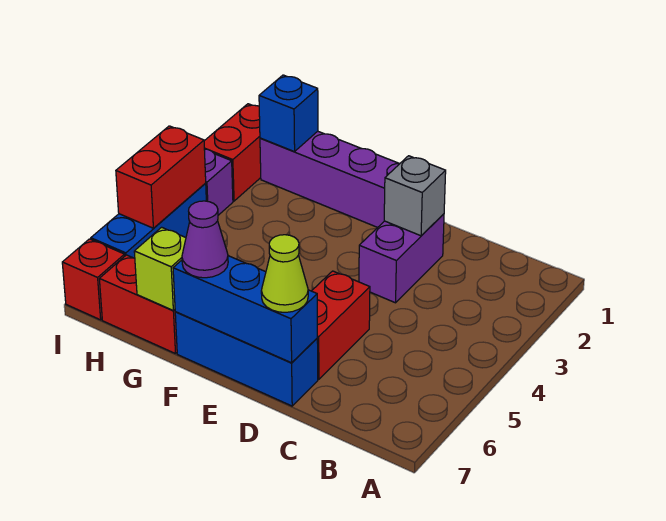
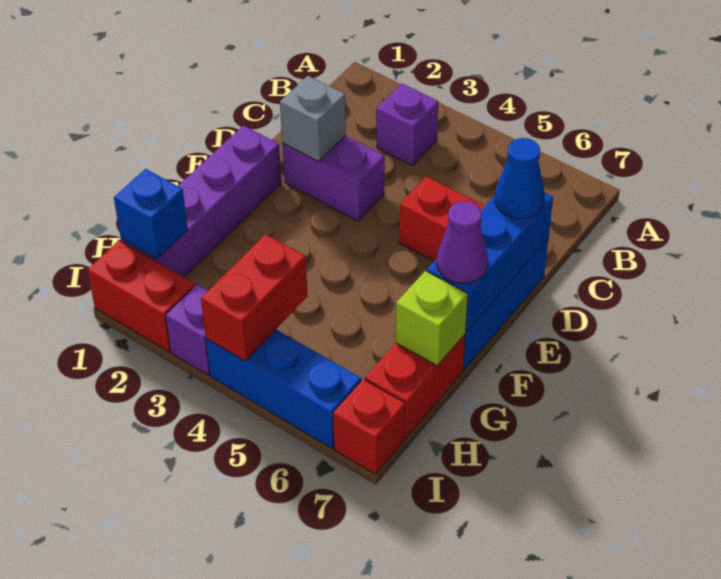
none -> purple brick B3 level 1
lime cone D7 level 3 -> blue cone D7 level 3
red brick I4:I5 level 2 -> red brick H4:I4 level 2

